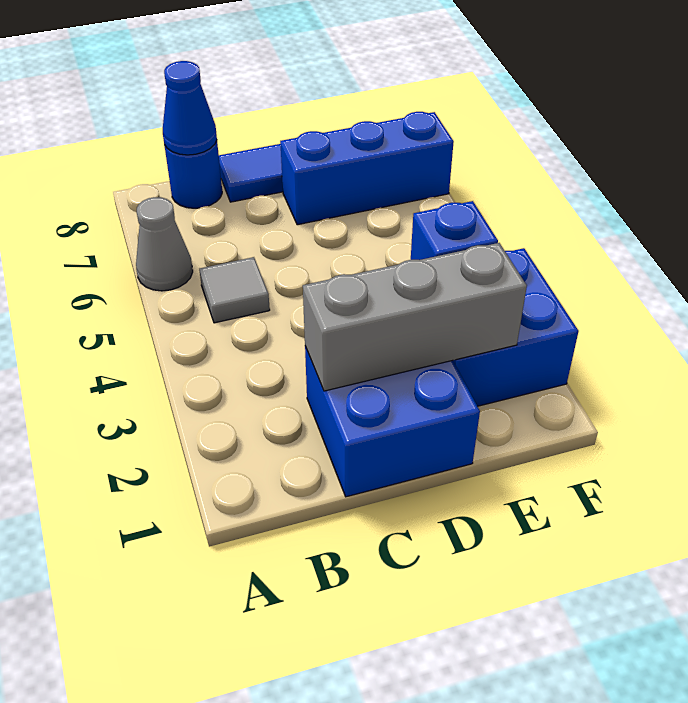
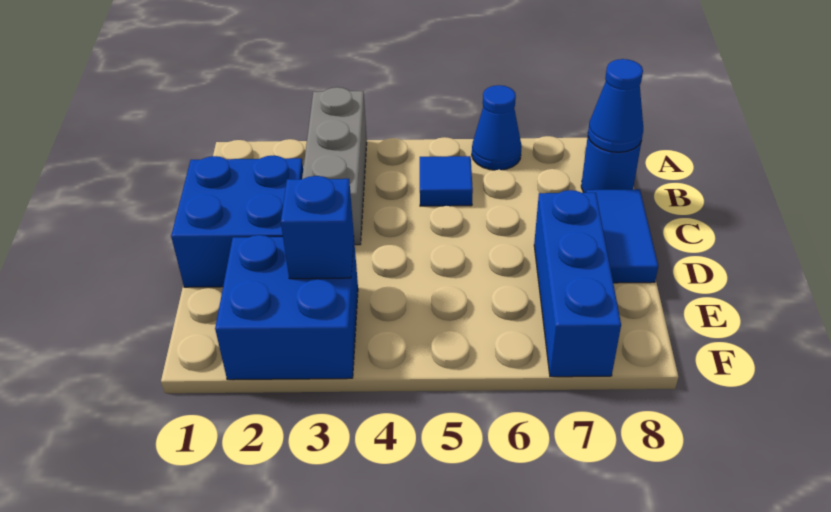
grey cone A6 level 1 -> blue cone A6 level 1
grey tile B5 level 1 -> blue tile B5 level 1
grey brick C2:E2 level 2 -> grey brick A3:C3 level 1

